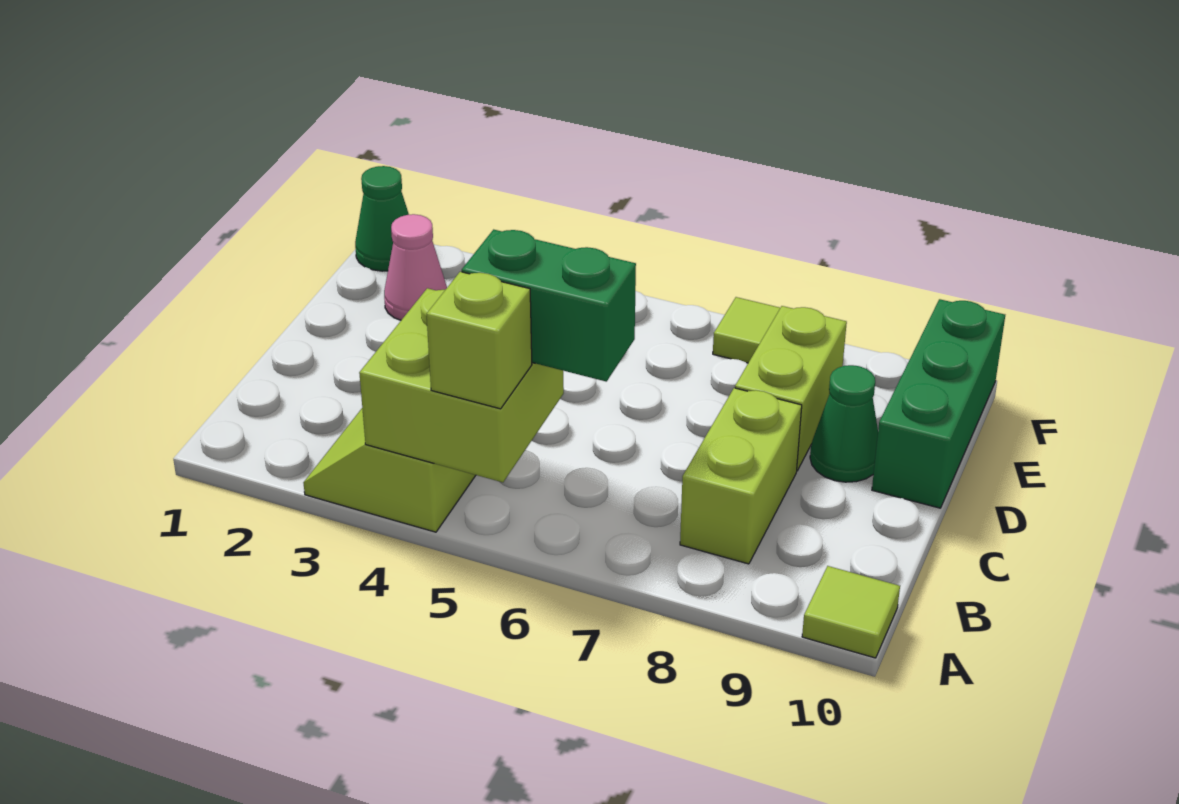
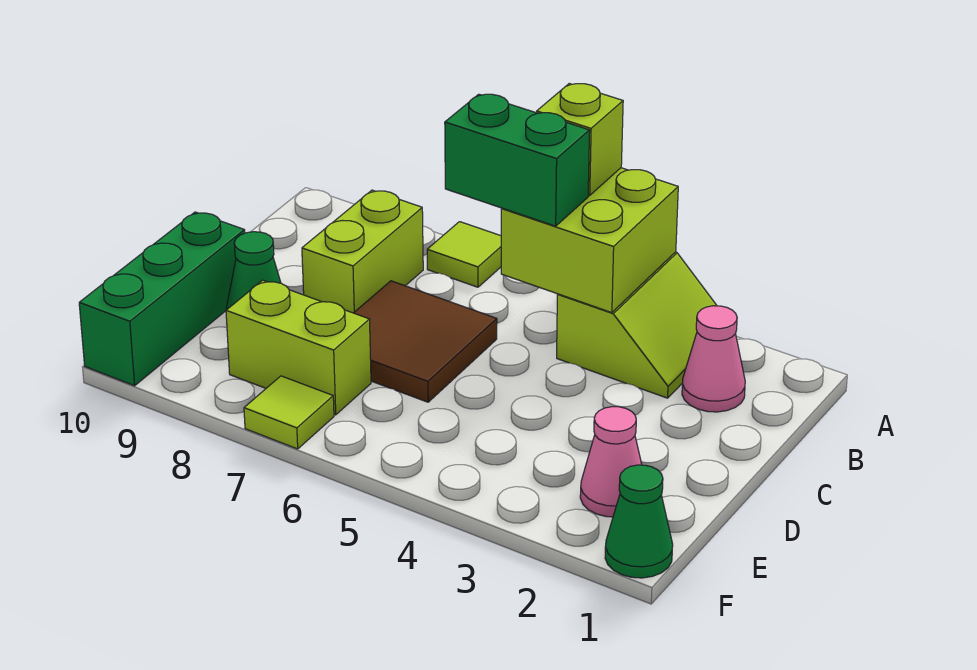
lime tile A10 level 1 -> lime tile A7 level 1
none -> pink cone B2 level 1
none -> brown tile C6:D7 level 1
lime brick D8:E8 level 1 -> lime brick E7:E8 level 1

